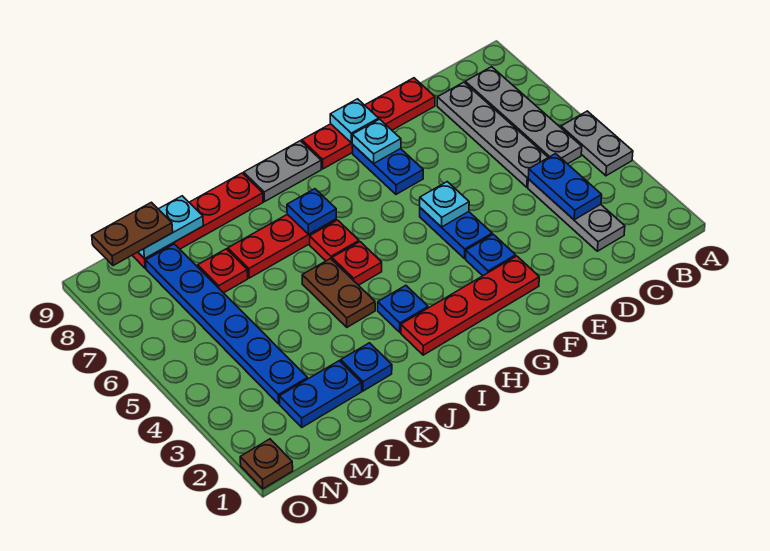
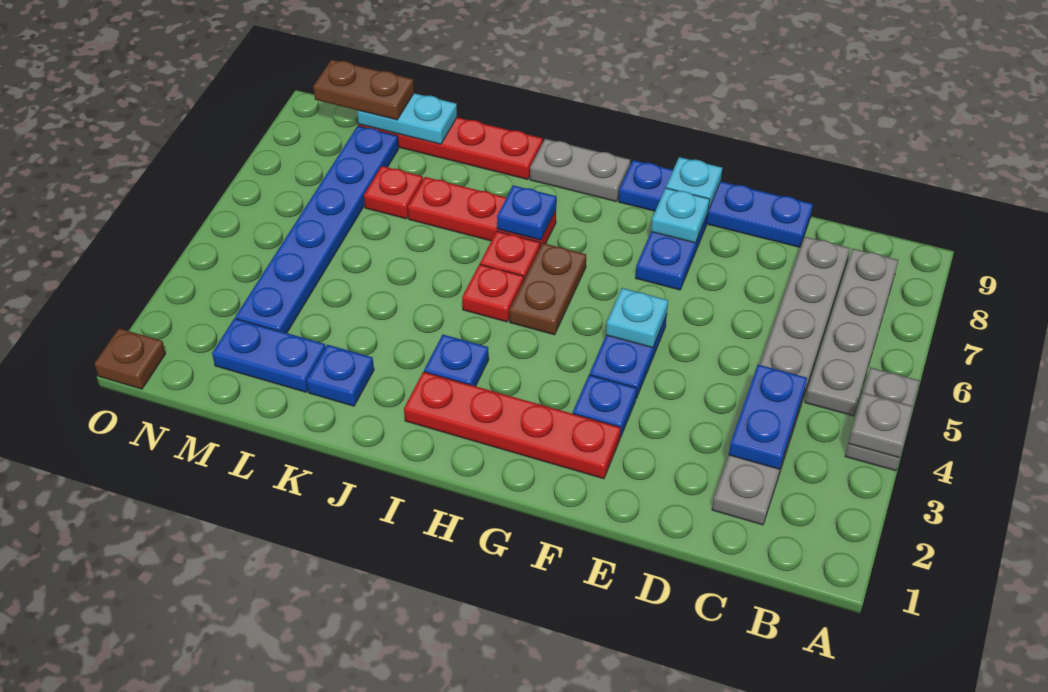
none -> grey plate A4 level 2
red plate D9:G9 level 1 -> blue plate D9:G9 level 1
brown plate J4:J5 level 1 -> brown plate H5:H6 level 1

